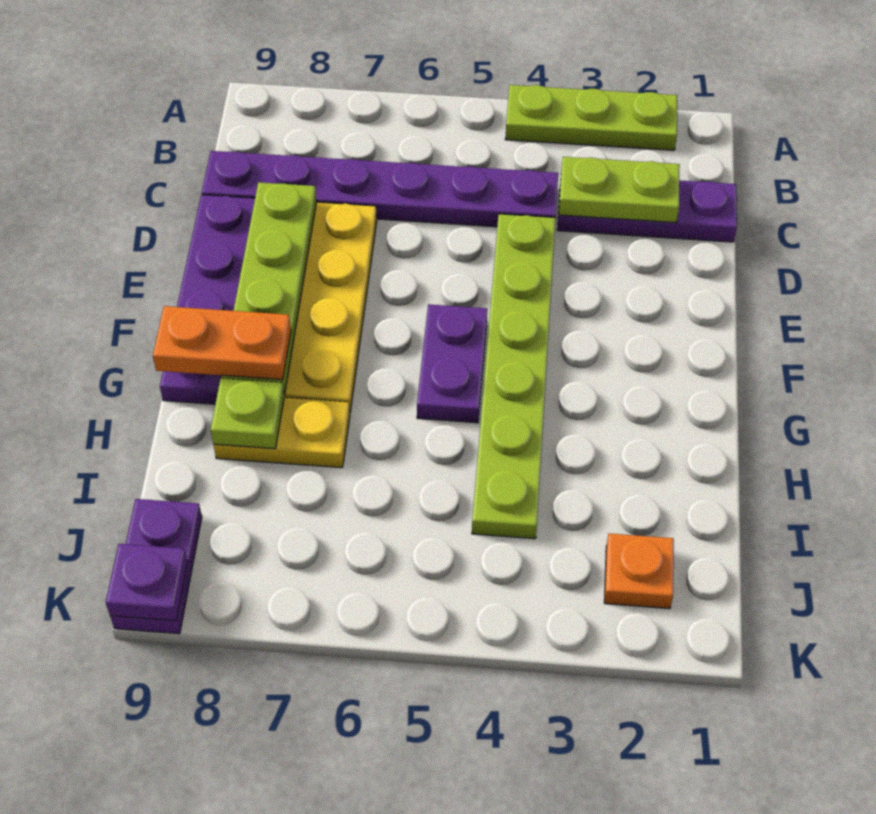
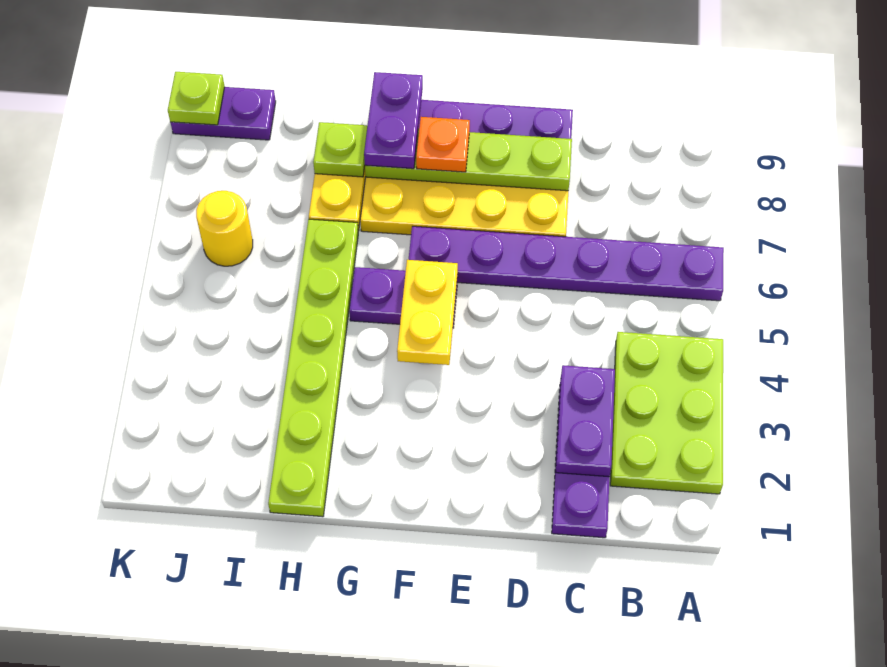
lime plate A2:A4 level 1 -> lime plate A2:B4 level 1
lime plate C2:C3 level 2 -> purple plate C2:C3 level 2
purple plate C4:C9 level 1 -> purple plate A6:F6 level 1
lime plate D4:I4 level 1 -> lime plate H1:H6 level 1
none -> yellow plate F4:F5 level 2
orange plate G8:G9 level 3 -> purple plate G8:G9 level 3
orange plate J2 level 1 -> orange plate F8 level 3
none -> yellow round brick J6 level 1
purple plate K9 level 2 -> lime plate K9 level 2

